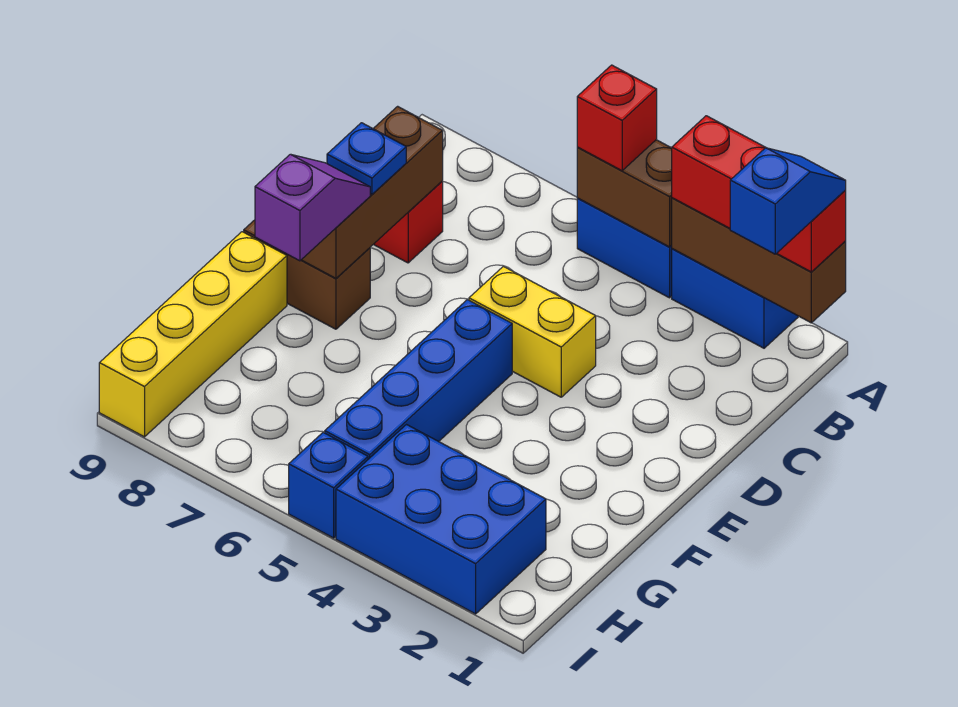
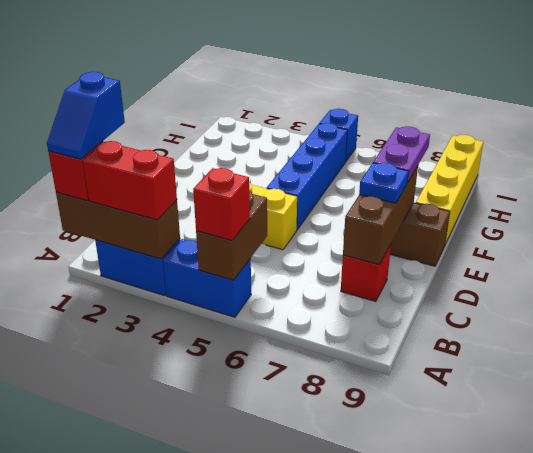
brown brick A4:A5 level 2 -> brown brick A5:B5 level 2
purple slope E8:F8 level 3 top F -> purple plate E8:F8 level 3
blue brick H2:I4 level 1 -> none

